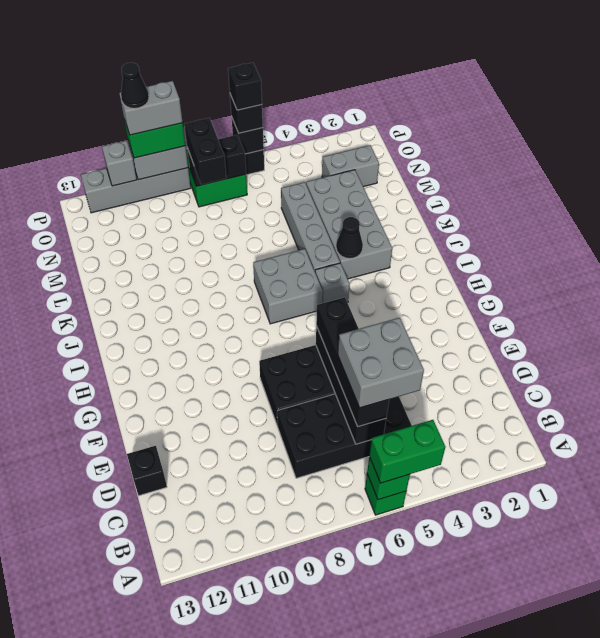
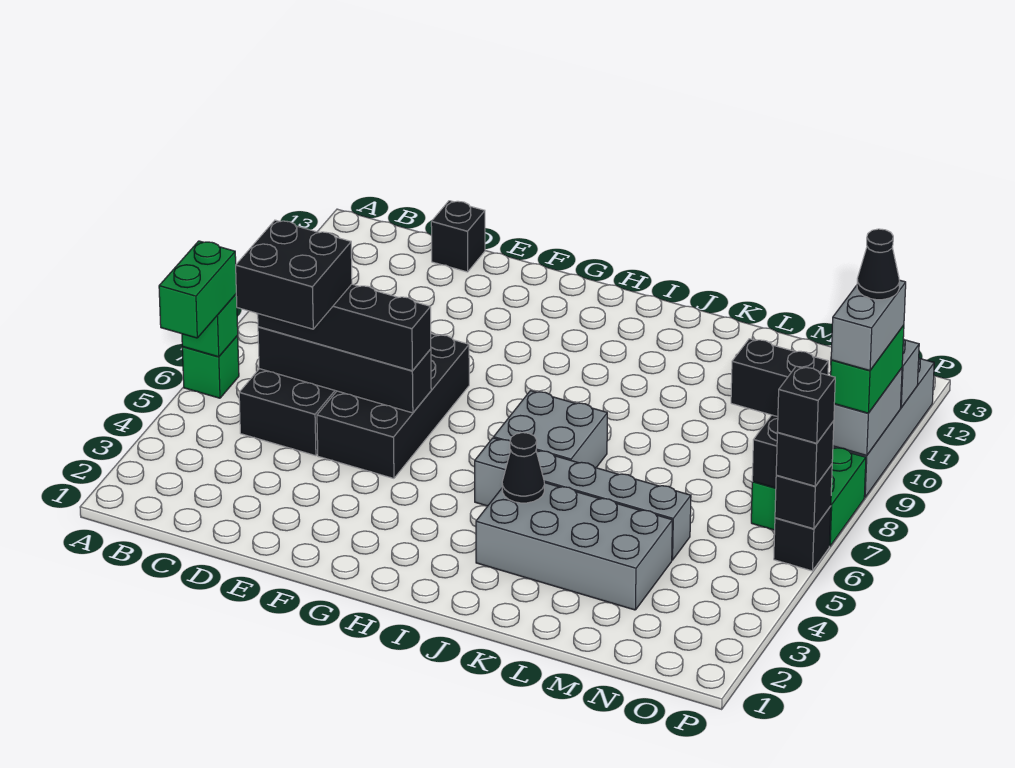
grey brick C5:D6 level 4 -> black brick C5:D6 level 4
grey brick N2:N3 level 1 -> none

